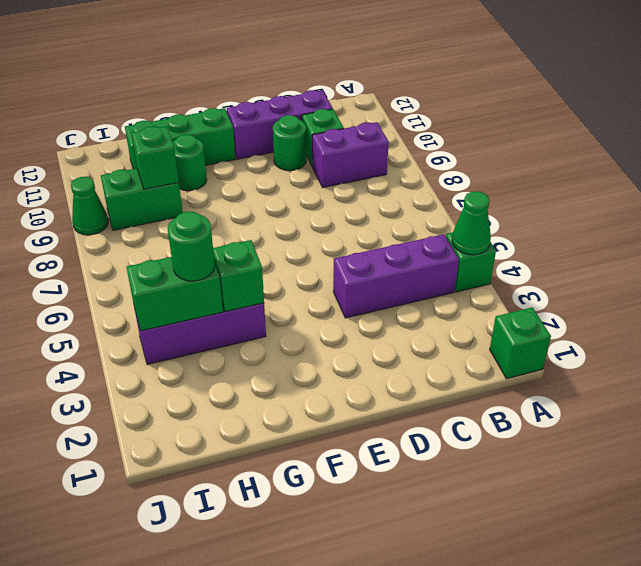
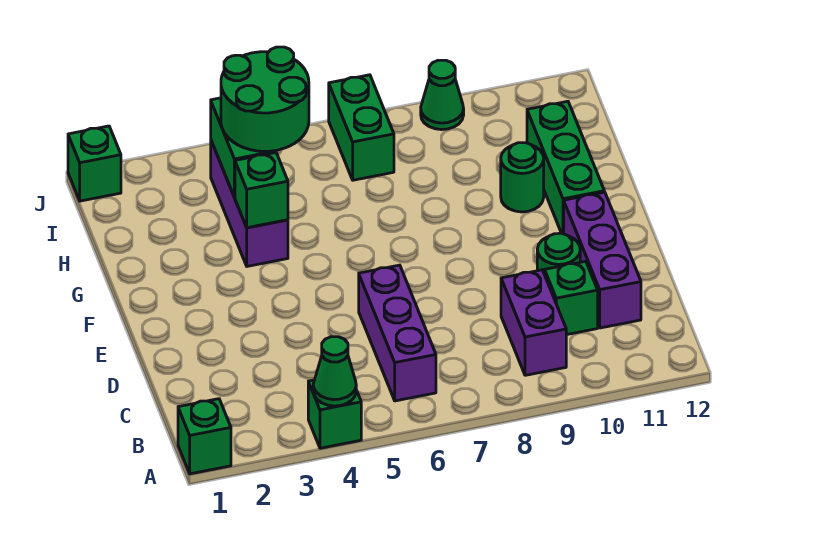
purple brick B4:D4 level 1 -> purple brick B6:D6 level 1
green round brick H4 level 3 -> green round brick H4:I5 level 3
green brick H9:I9 level 1 -> green brick I7:J7 level 1
green brick H9 level 2 -> green brick J1 level 1

